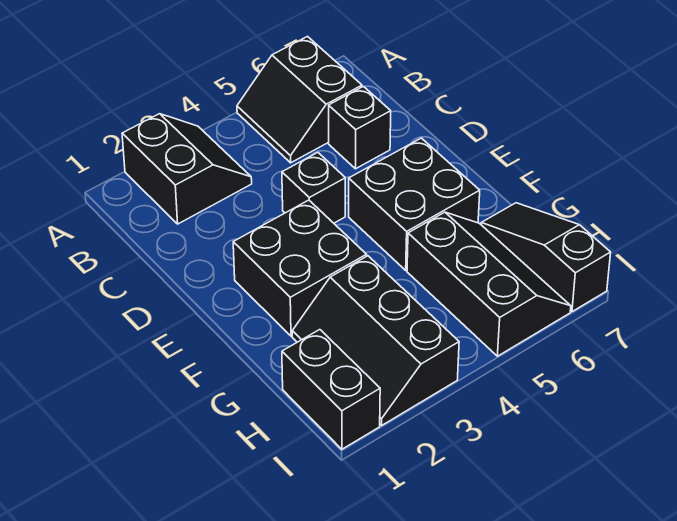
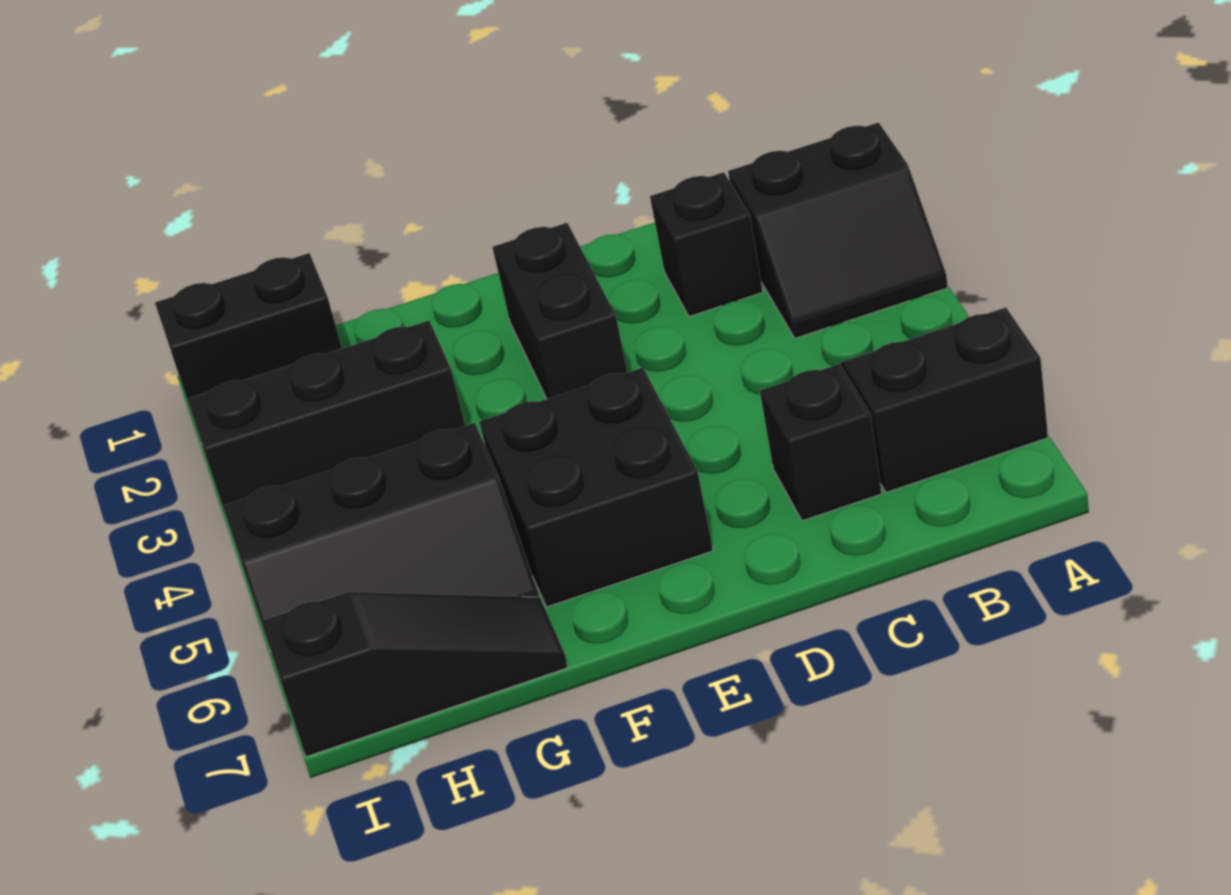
black brick D4 level 1 -> black brick C2 level 1
black brick E2:F3 level 1 -> black brick E2:E3 level 1

